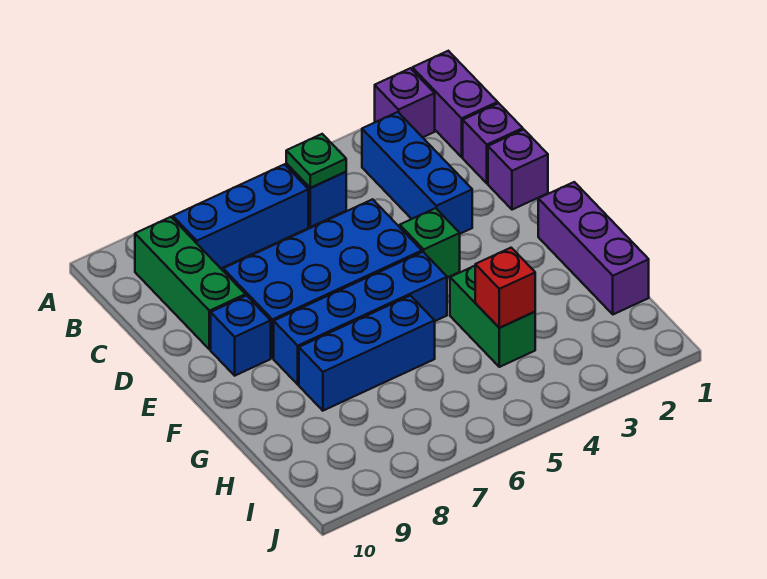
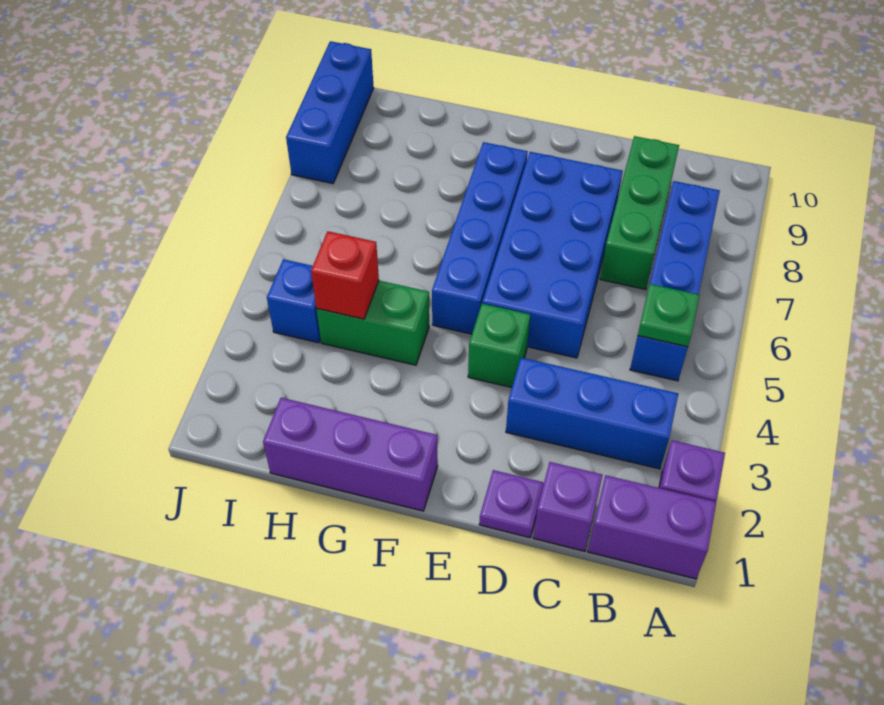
green brick B9:D9 level 1 -> green brick C7:C9 level 1
purple brick D1 level 1 -> purple plate D1 level 1
blue brick E9 level 1 -> blue brick I4 level 1
blue brick G6:G8 level 1 -> blue brick J8:J10 level 1

